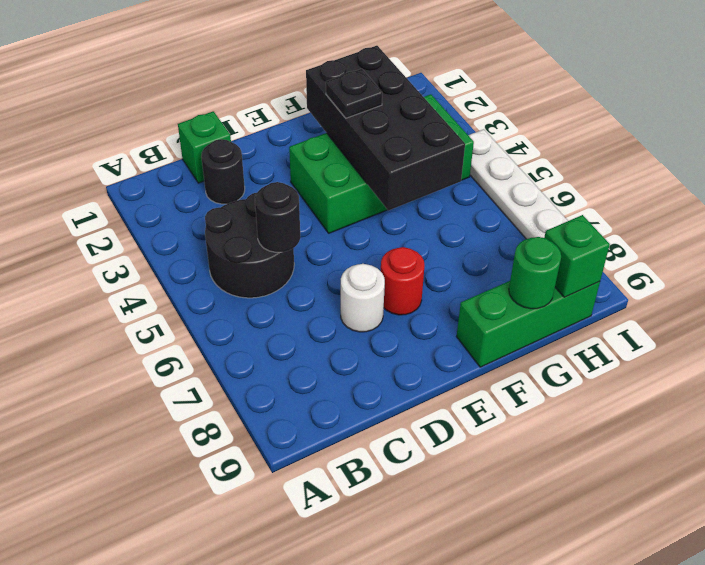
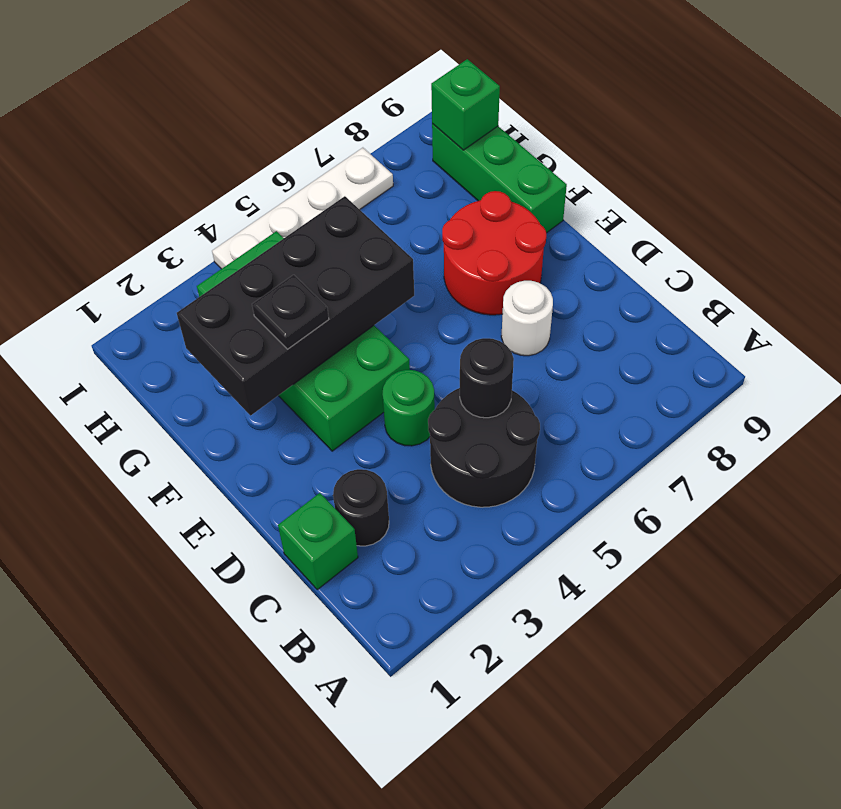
red round brick E7 level 1 -> red round brick E7:F8 level 1
green round brick G9 level 2 -> green round brick D4 level 1

